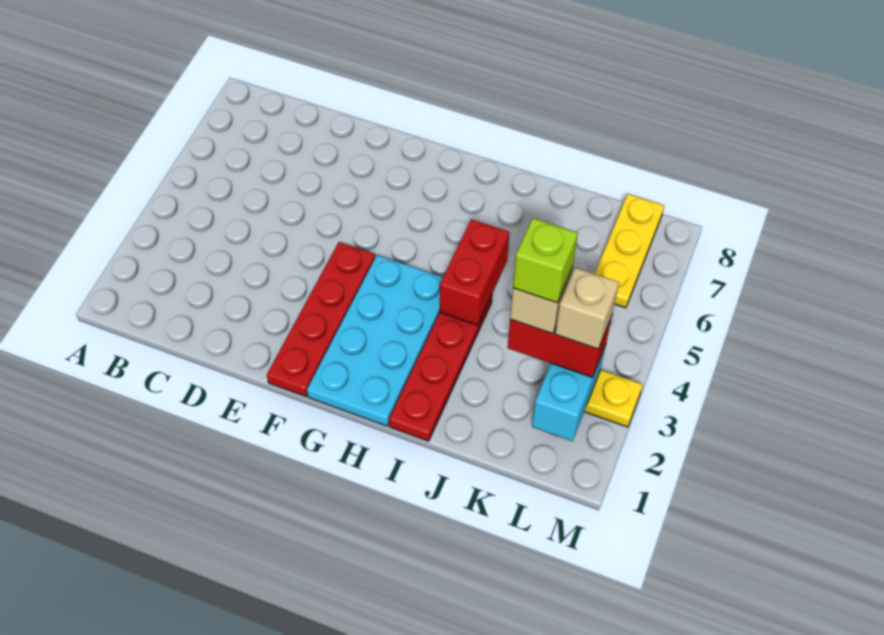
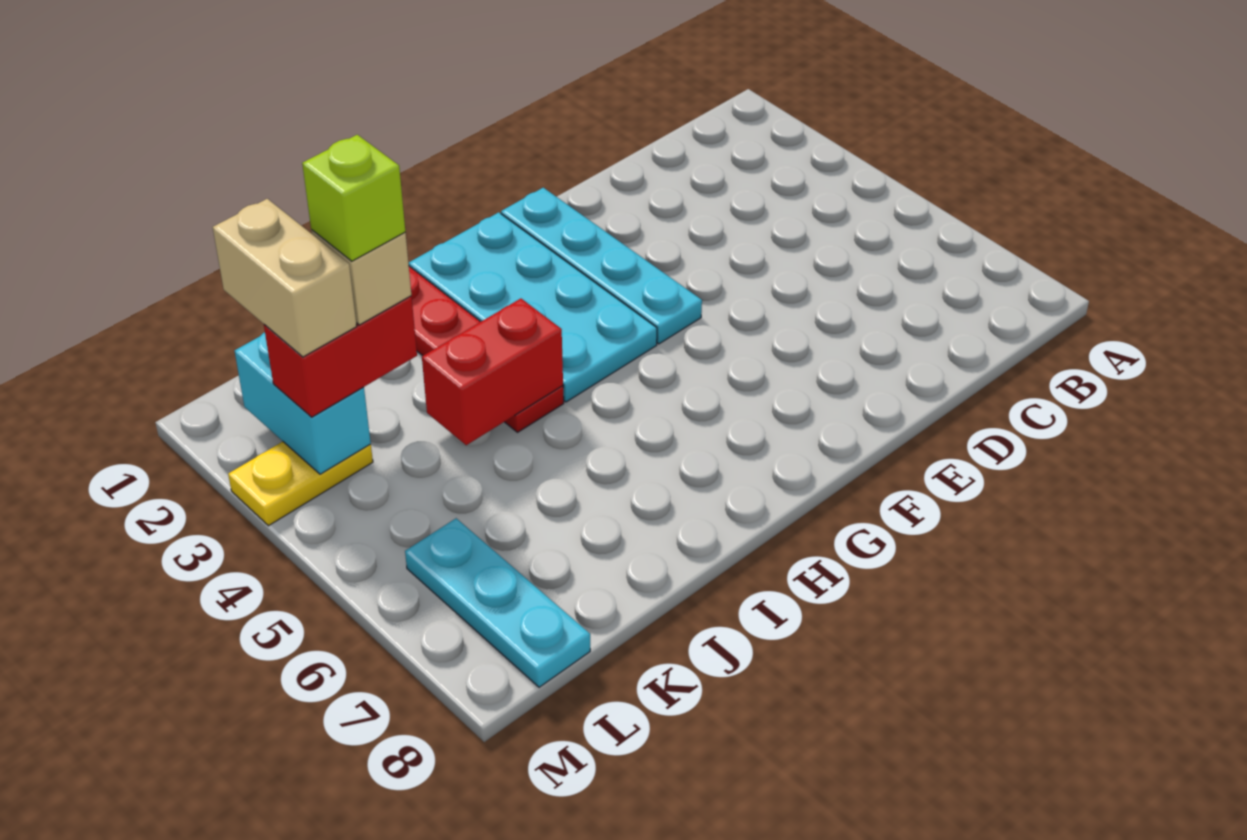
red plate F1:F4 level 1 -> cyan plate F1:F4 level 1
red brick I4:I5 level 2 -> red brick I4:J4 level 2
tan brick L3 level 4 -> tan brick L2:L3 level 4
yellow plate L6:L8 level 1 -> cyan plate L6:L8 level 1

